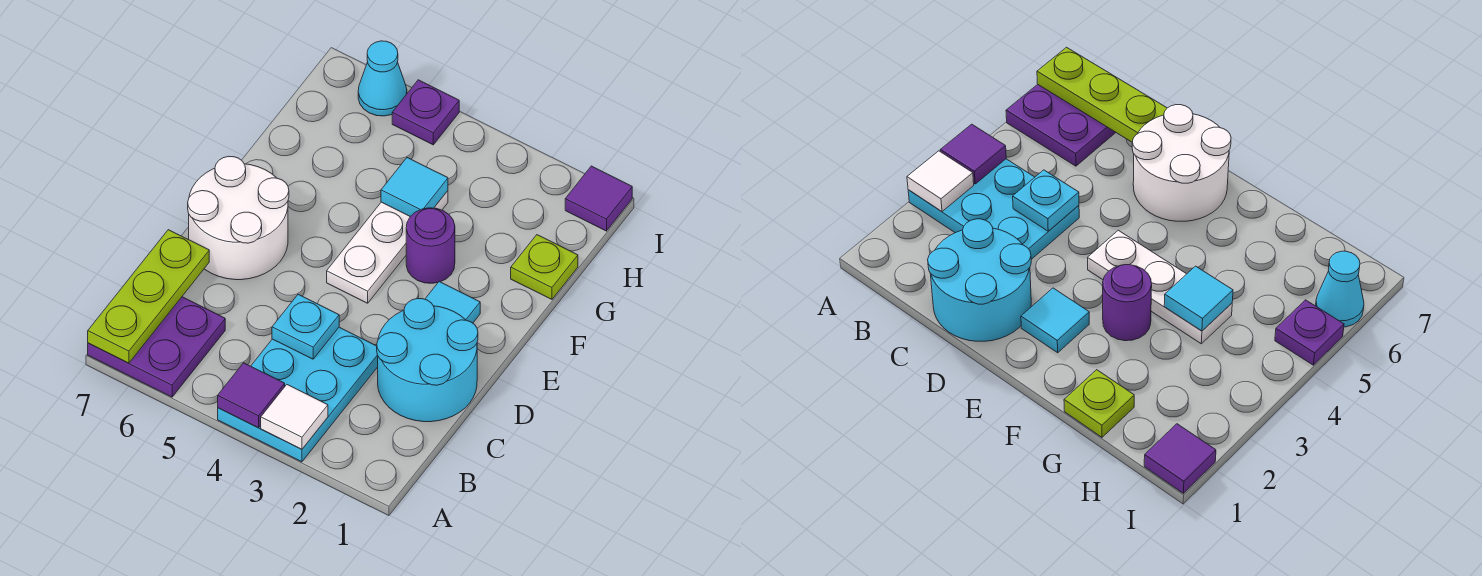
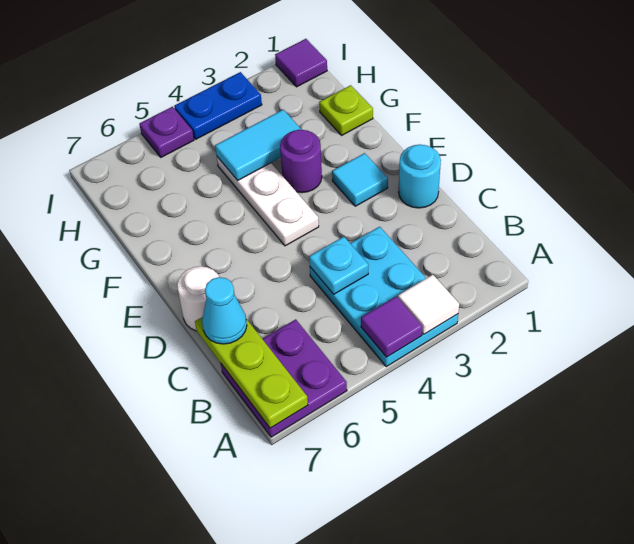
cyan round brick C1:D2 level 1 -> cyan round brick D1 level 1
white round brick D6:E7 level 1 -> white round brick D7 level 1
cyan tile G4 level 2 -> cyan tile G3:G4 level 2
none -> blue plate I3:I4 level 1
cyan cone I6 level 1 -> cyan cone C7 level 3

